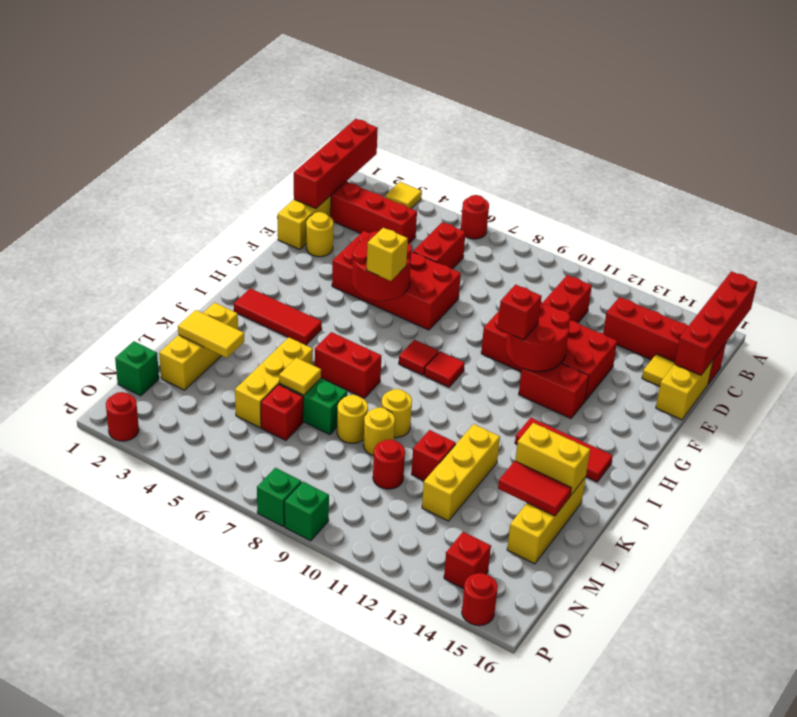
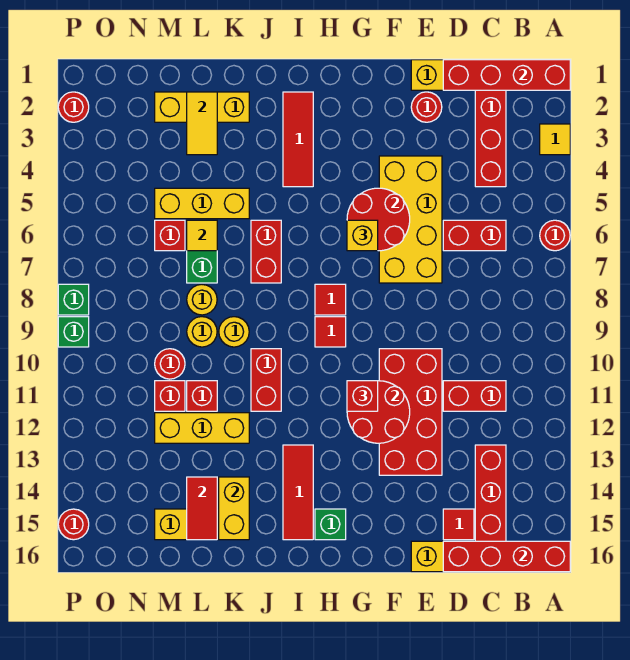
yellow tile D15 level 1 -> red tile D15 level 1
yellow round brick E2 level 1 -> red round brick E2 level 1
red brick E4:F7 level 1 -> yellow brick E4:F7 level 1
red brick G12:G13 level 1 -> red brick J10:J11 level 1
green brick N1 level 1 -> green brick H15 level 1
red brick O14 level 1 -> red brick M11 level 1

